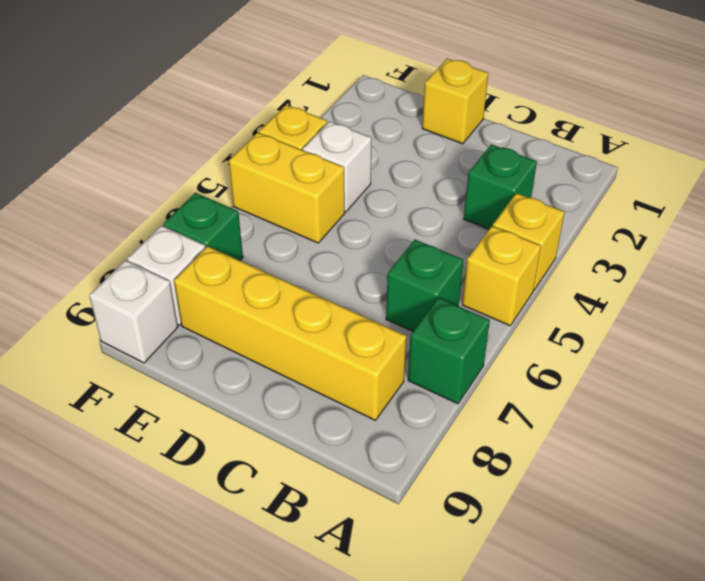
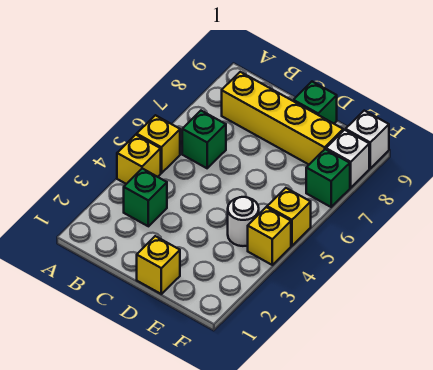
green brick A7 level 1 -> green brick D9 level 1
white brick E4 level 1 -> white round brick E4 level 1
yellow brick E5:F5 level 1 -> yellow brick F5 level 1

